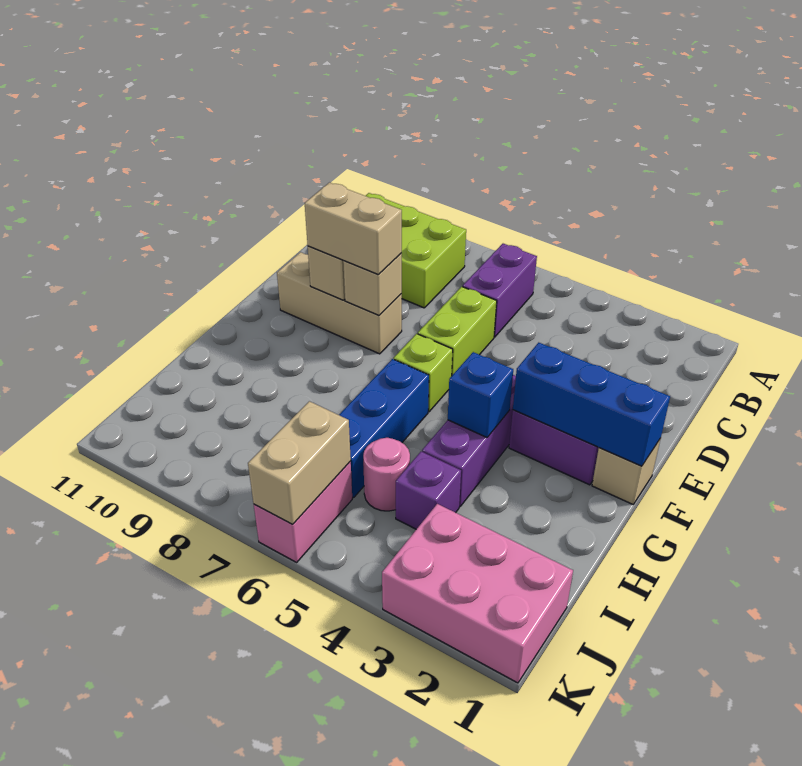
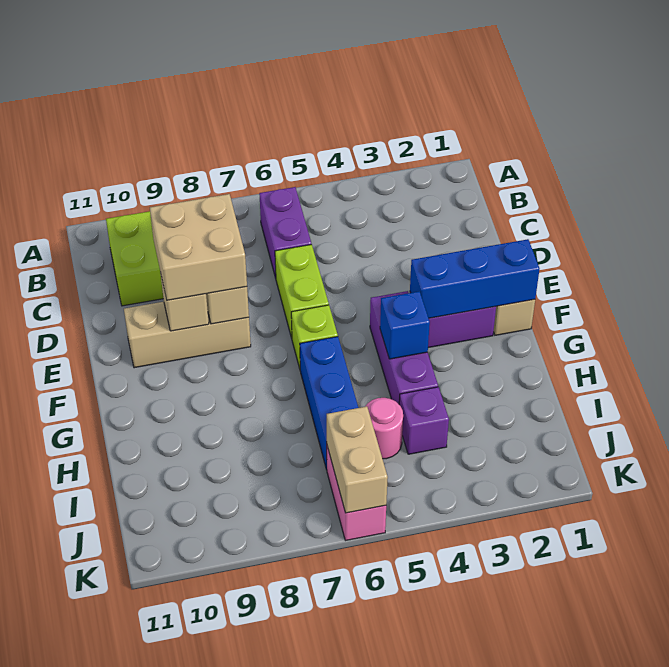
tan brick E8:E9 level 3 -> tan brick D8:E9 level 3
pink brick J1:K3 level 1 -> none

